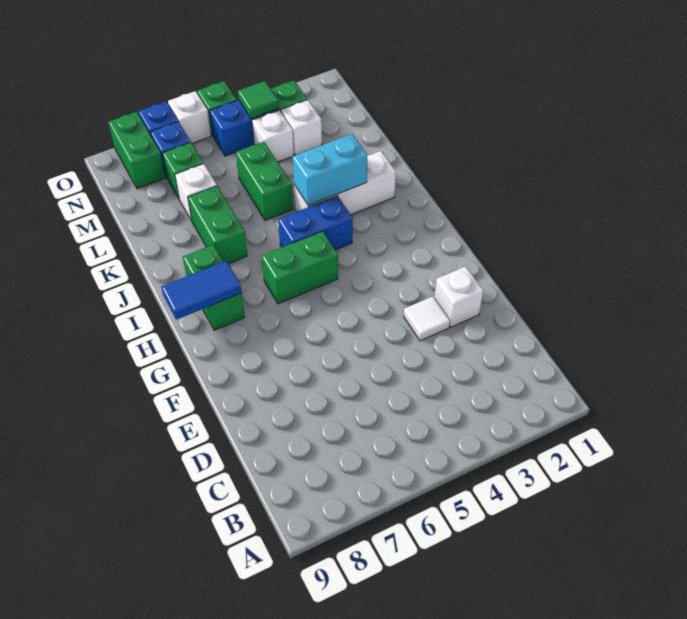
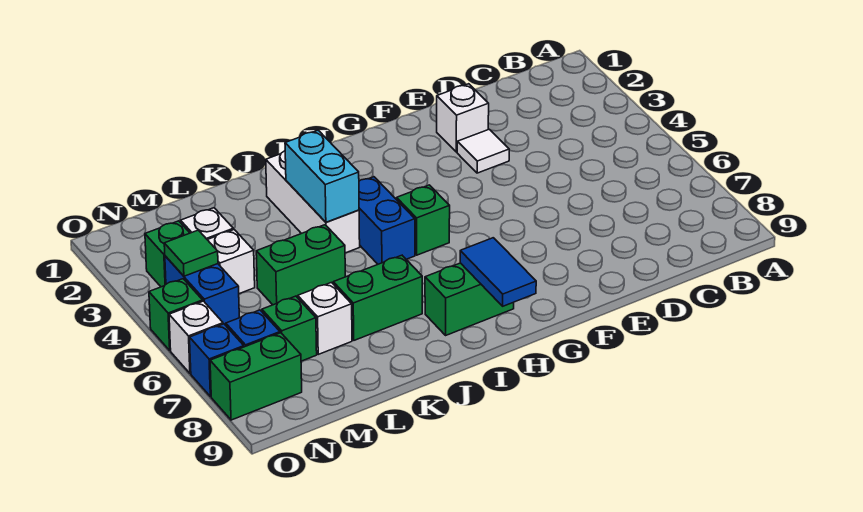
green brick H5:H6 level 1 -> green brick H5 level 1

